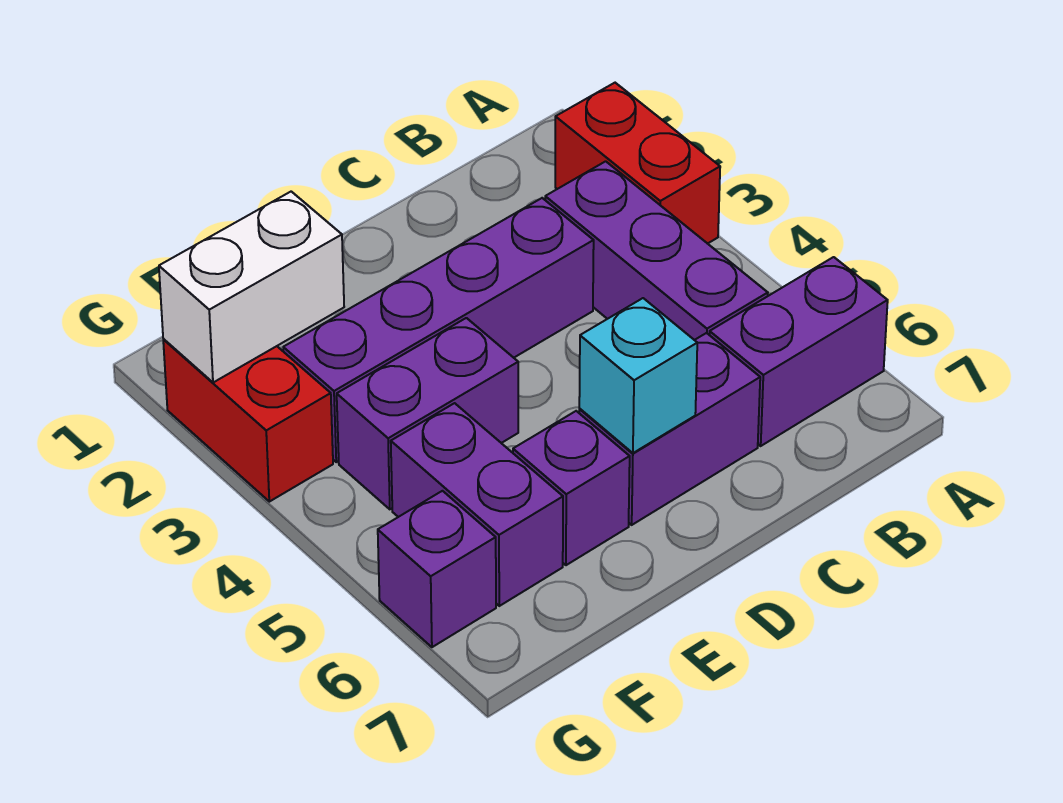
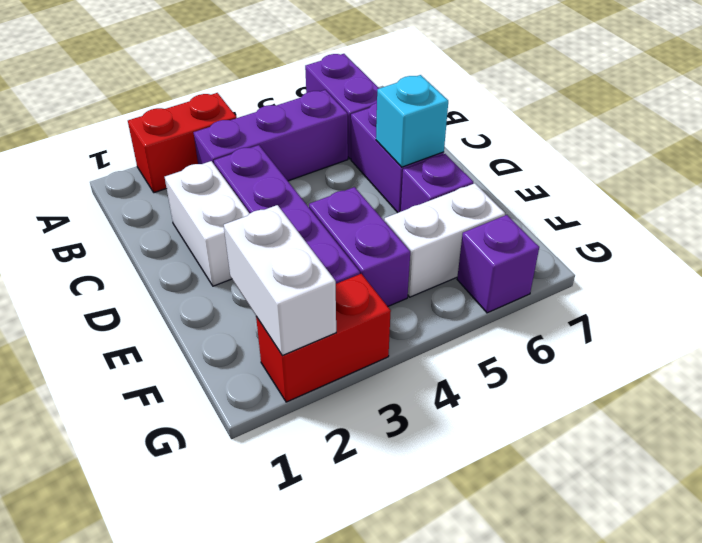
none -> white brick C2:D2 level 1
purple brick F5:F6 level 1 -> white brick F5:F6 level 1

